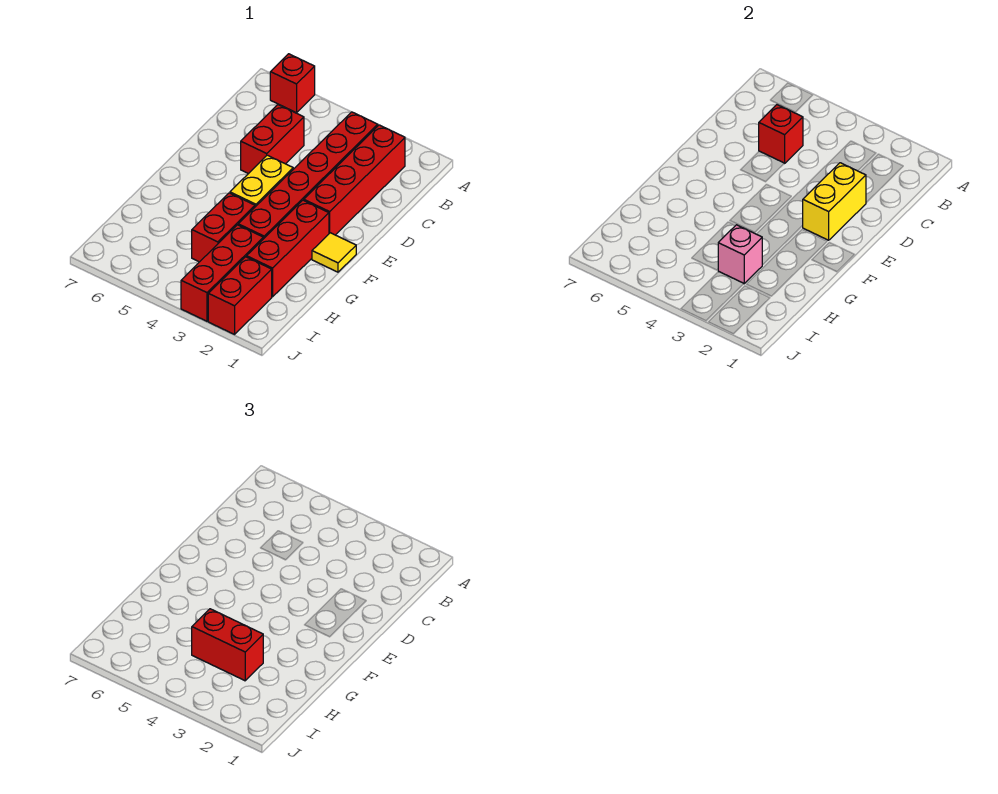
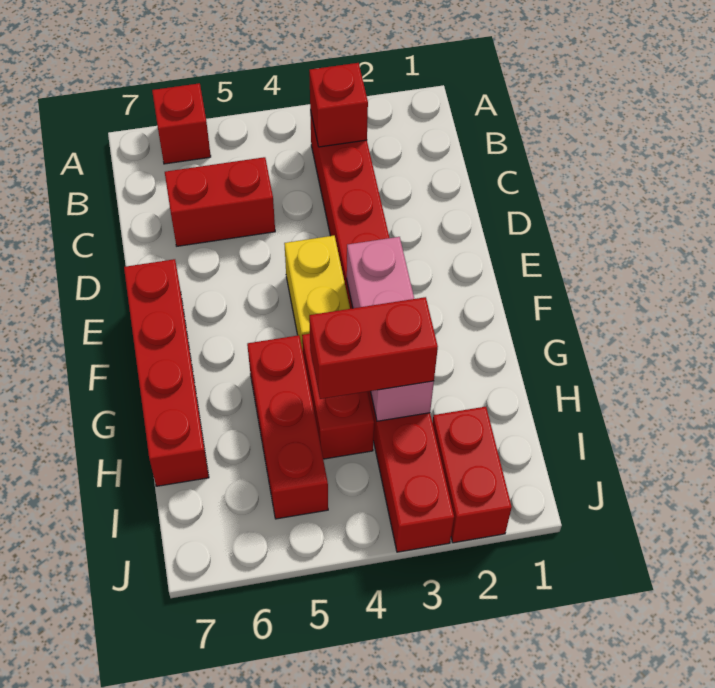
red brick B2:E2 level 1 -> red brick E7:H7 level 1
red brick C5:D5 level 1 -> red brick C5:C6 level 1
red brick C5 level 2 -> red brick B3 level 2
yellow brick D2:E2 level 2 -> none
yellow tile F1 level 1 -> none
red brick F2:H2 level 1 -> red brick G5:I5 level 1
pink brick H3 level 2 -> pink brick F3:H3 level 2

